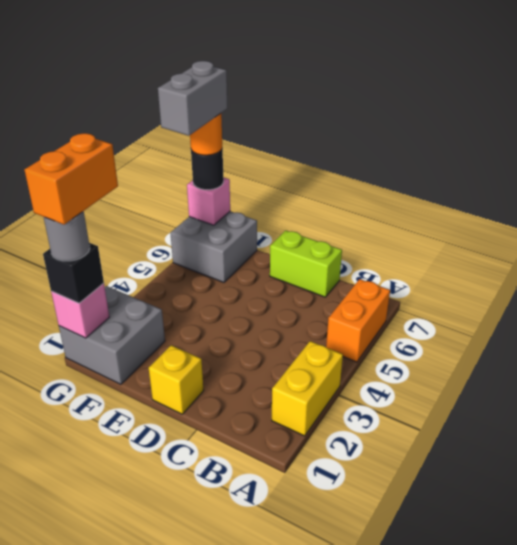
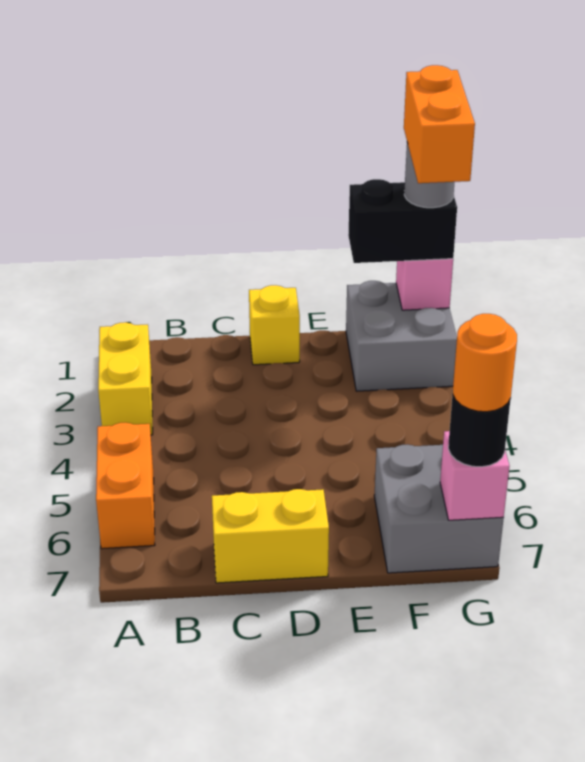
lime brick C7:D7 level 1 -> yellow brick C7:D7 level 1
black brick G1 level 3 -> black brick F1:G1 level 3
grey brick G6:G7 level 5 -> none

